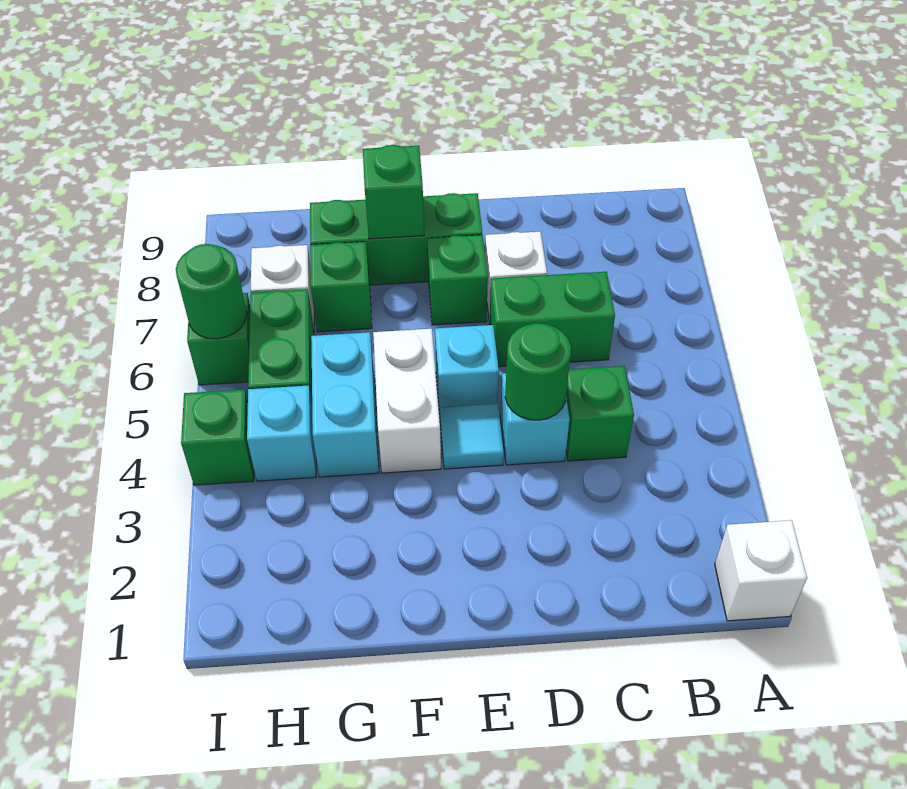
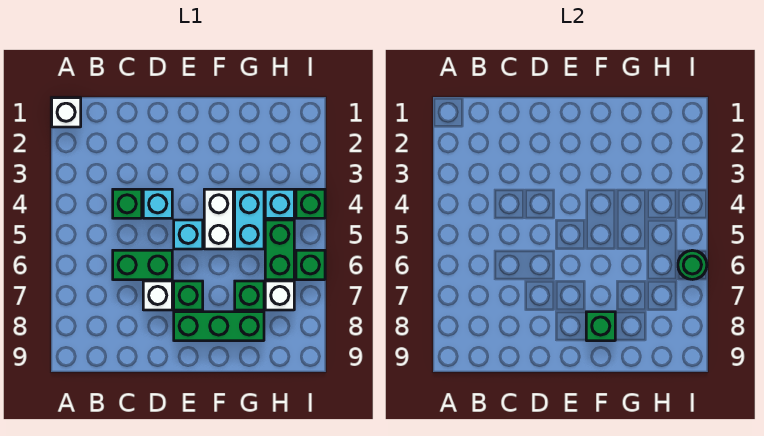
green round brick D4 level 2 -> none
cyan tile E4 level 1 -> none

